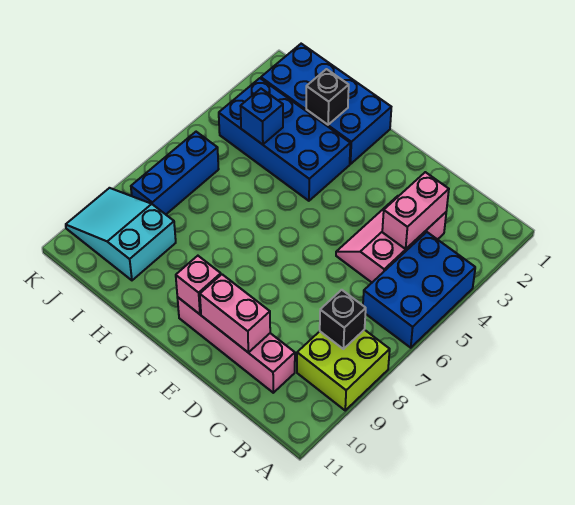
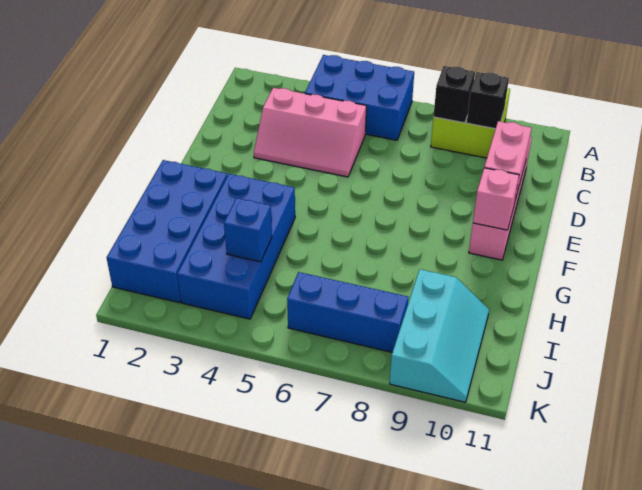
pink brick C3:C4 level 2 -> none
black brick H2 level 2 -> black brick B9 level 2
cyan slope I9:K10 level 1 top I -> cyan slope I9:K10 level 1 top 9

